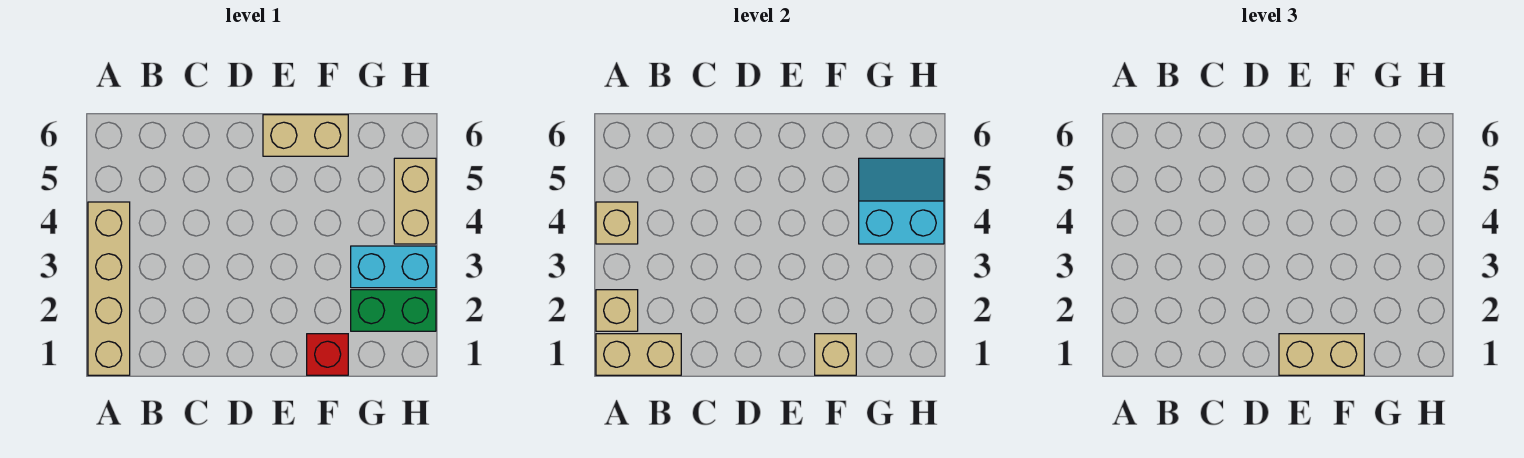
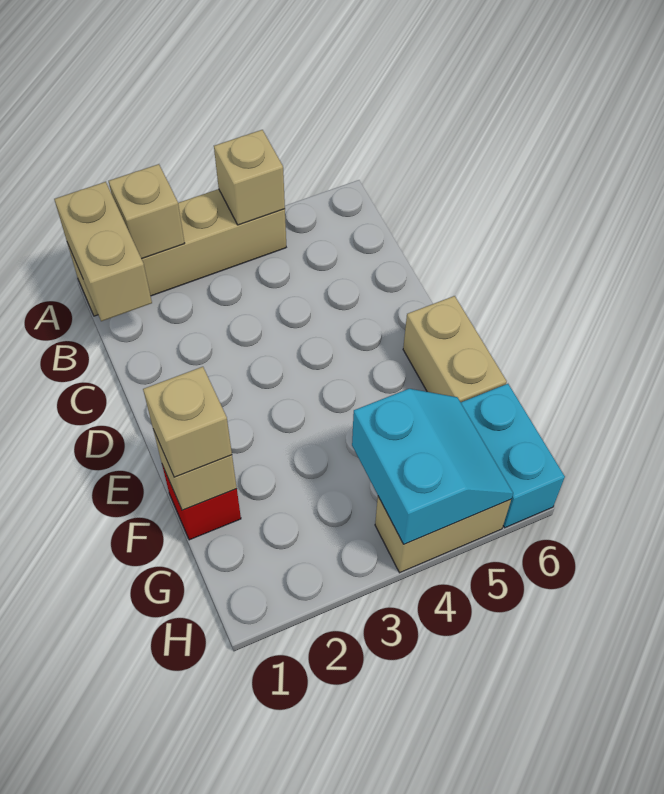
tan brick E1:F1 level 3 -> tan brick F1 level 3
green brick G2:H2 level 1 -> none
cyan brick G3:H3 level 1 -> cyan brick G6:H6 level 1

